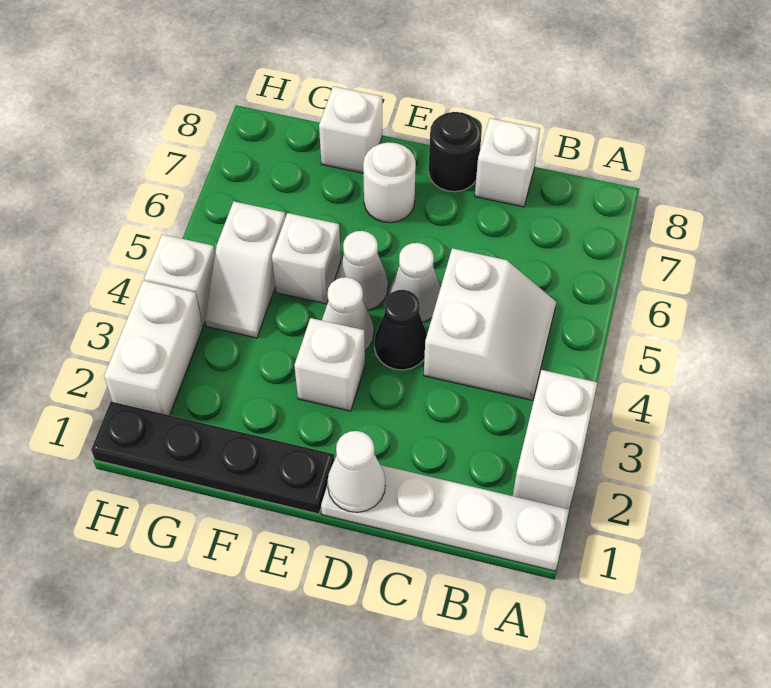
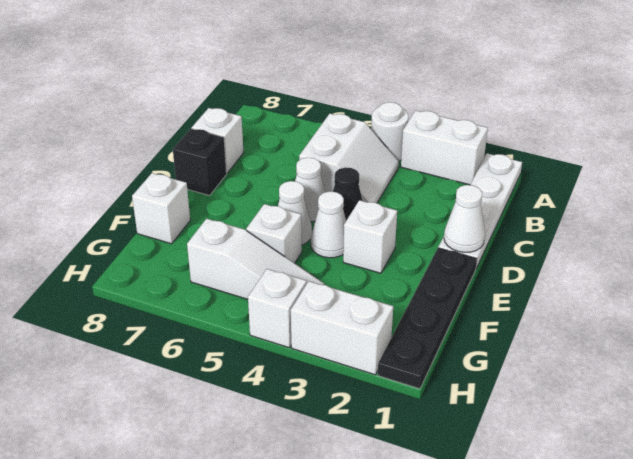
white slope B4:C5 level 1 top C -> white slope B4:C5 level 1 top 5
black round brick D8 level 1 -> black brick D8 level 1
white round brick E7 level 1 -> white round brick A4 level 1
white slope G4:G5 level 1 top 5 -> white slope G4:G6 level 1 top 6

